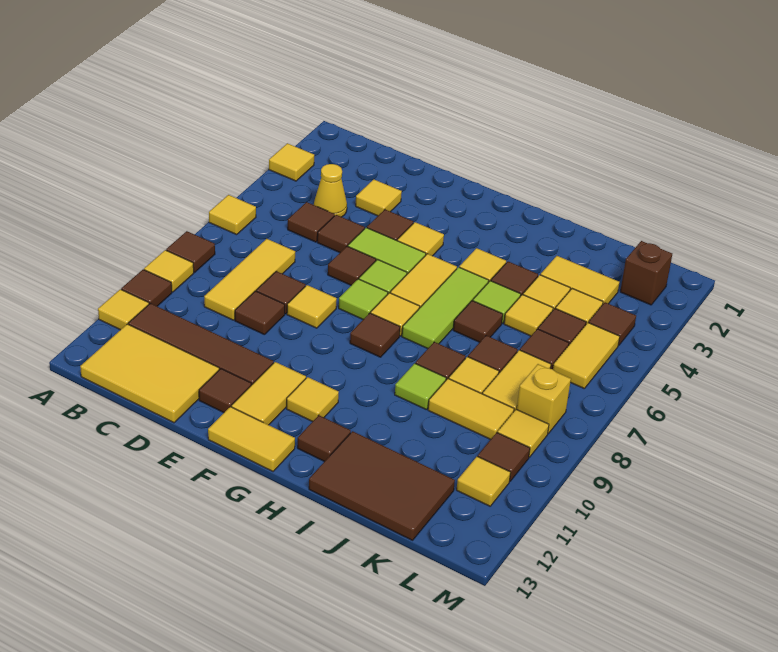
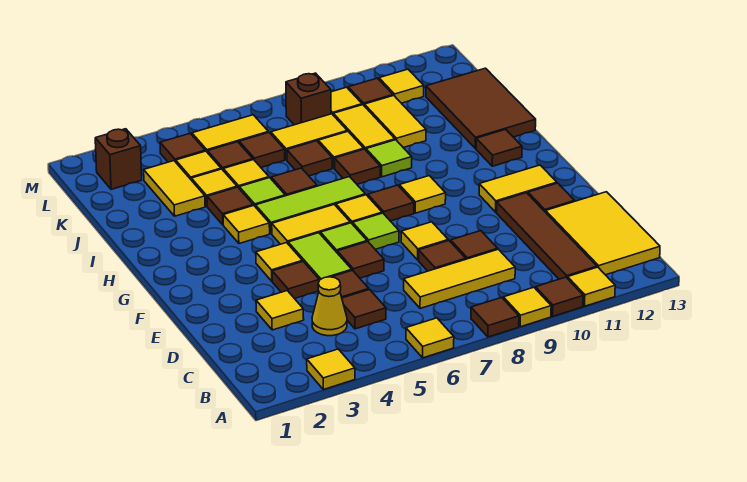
yellow tile F13:G13 level 1 -> yellow tile J10:K10 level 1
yellow tile G11 level 1 -> yellow tile G9 level 1
yellow brick L8 level 1 -> brown brick L8 level 1

